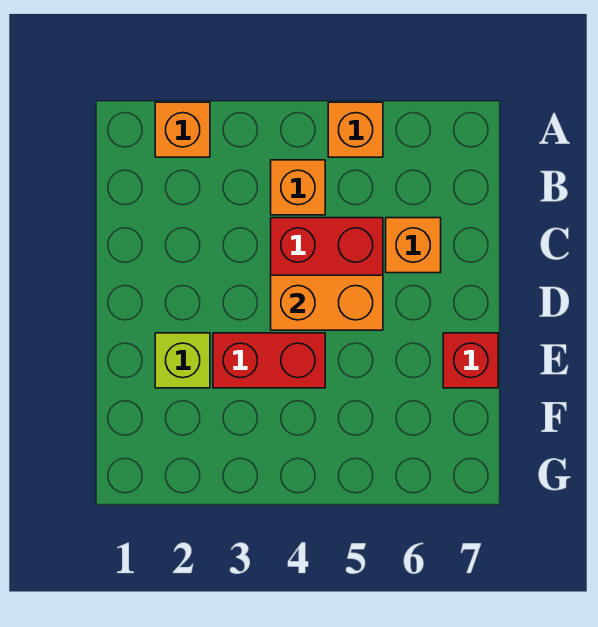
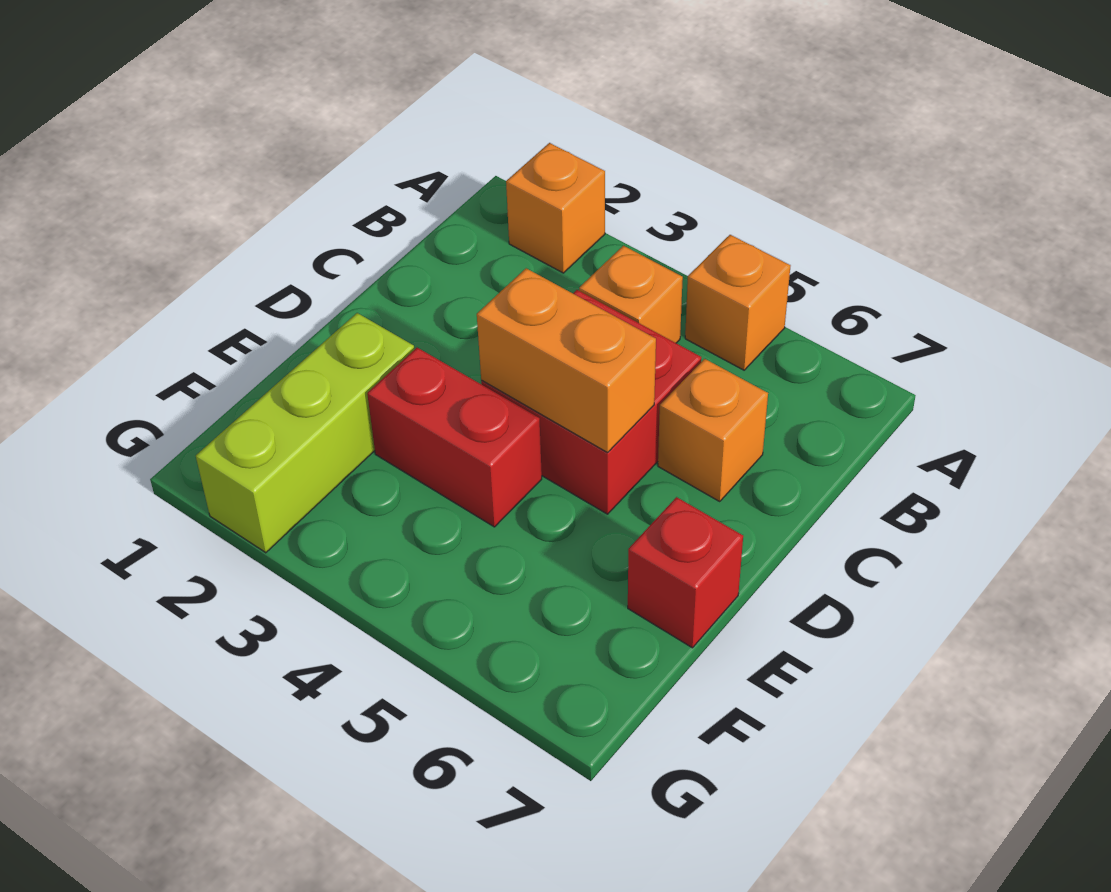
lime brick E2 level 1 -> lime brick E2:G2 level 1

